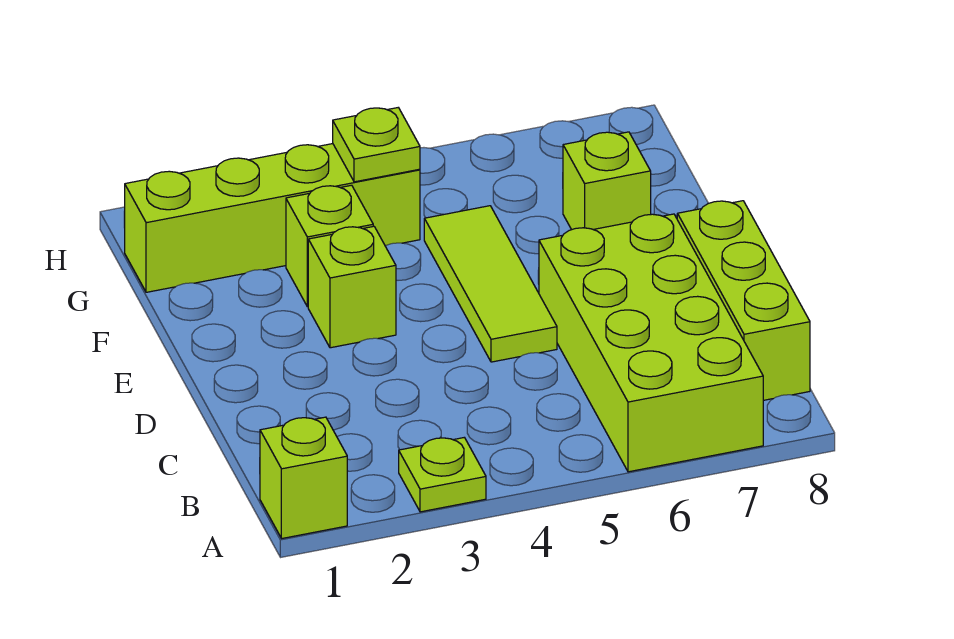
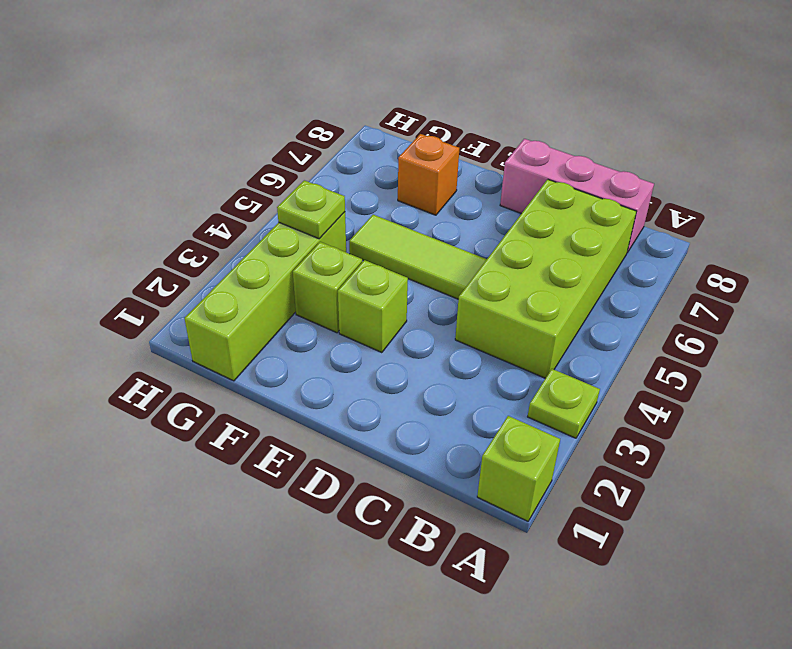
lime brick A6:D7 level 1 -> lime brick B4:C7 level 1
lime brick B8:D8 level 1 -> pink brick B8:D8 level 1
lime brick F7 level 1 -> orange brick F7 level 1

